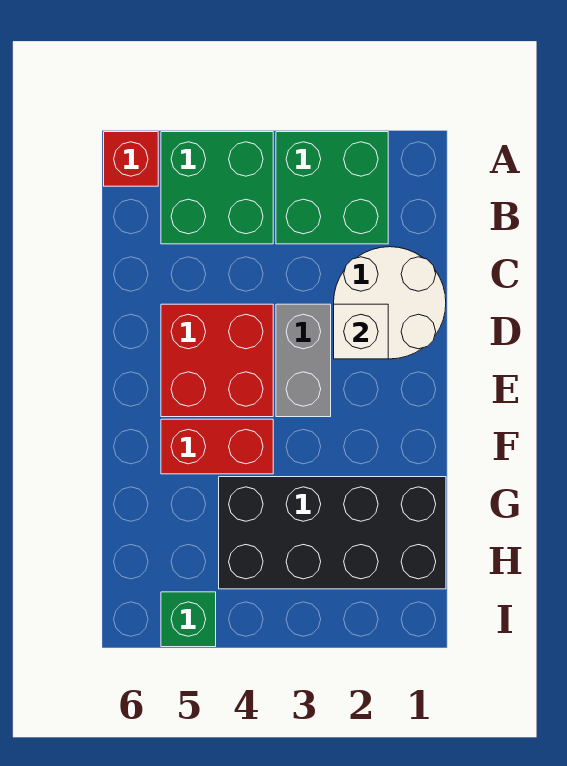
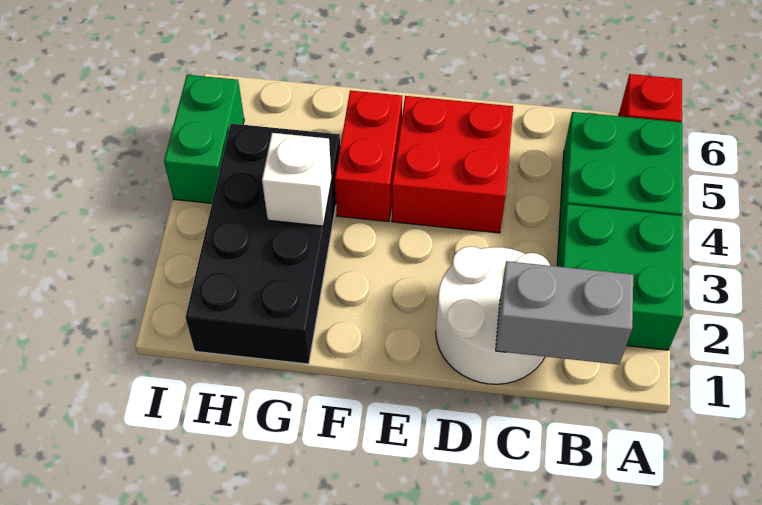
white brick D2 level 2 -> white brick G3 level 2
grey brick D3:E3 level 1 -> grey brick B1:C1 level 2
green brick I5 level 1 -> green brick I4:I5 level 1

